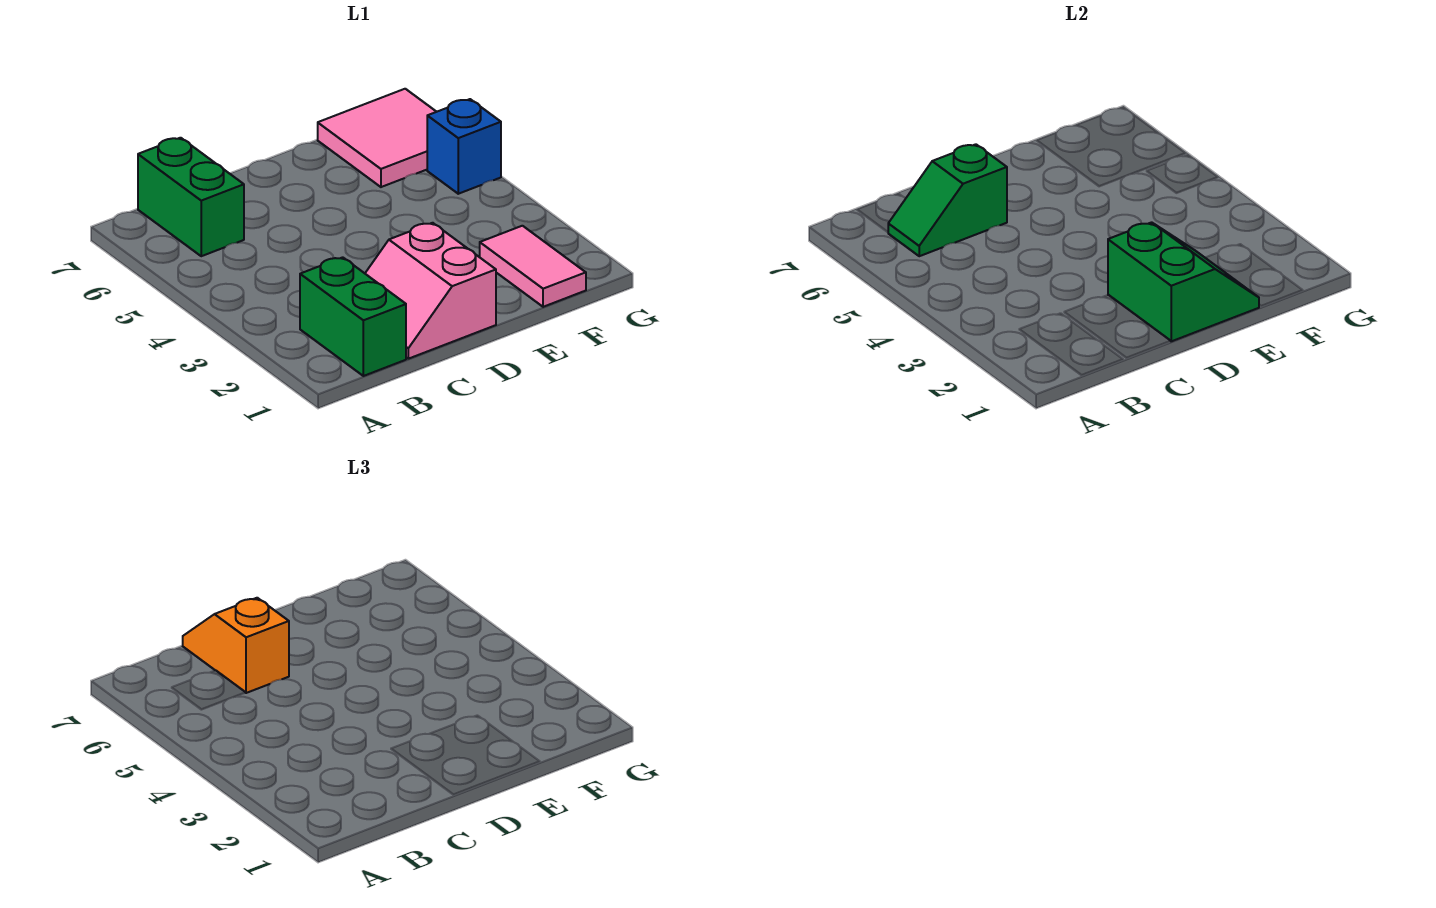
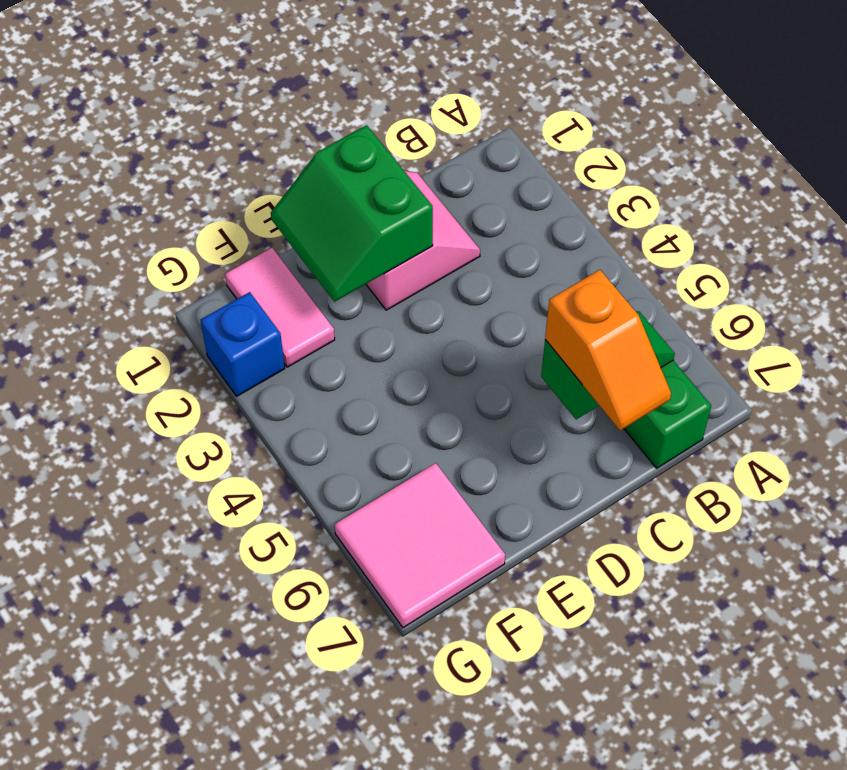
green brick B1:B2 level 1 -> none
blue brick G5 level 1 -> blue brick G2 level 1

